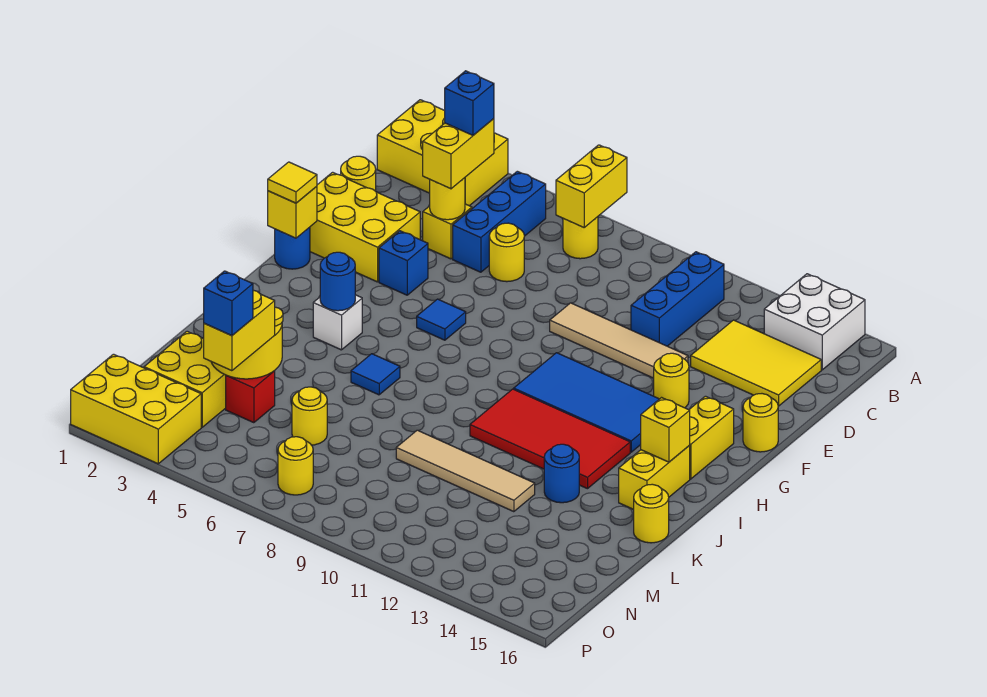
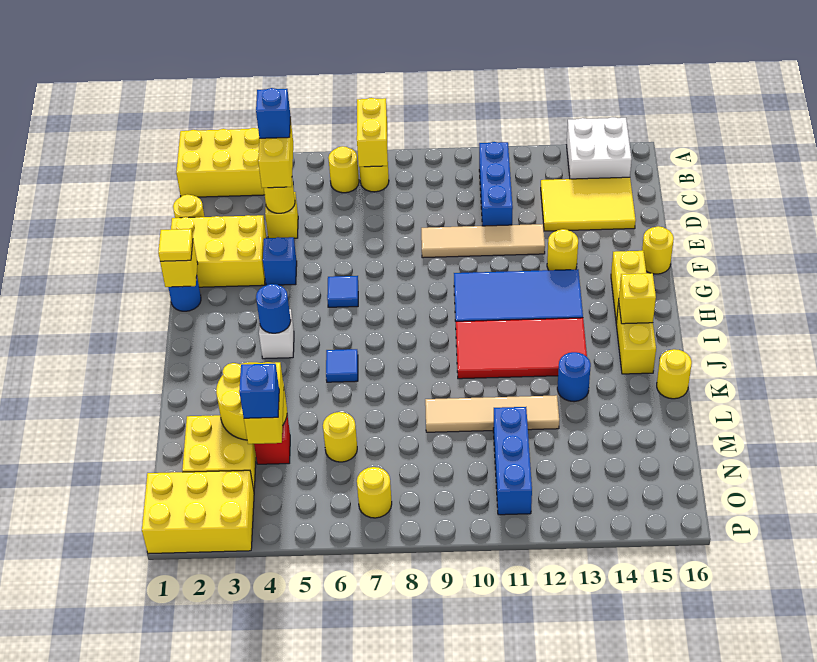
blue brick B5:D5 level 1 -> blue brick M11:O11 level 1
yellow round brick D6 level 1 -> yellow round brick B6 level 1

